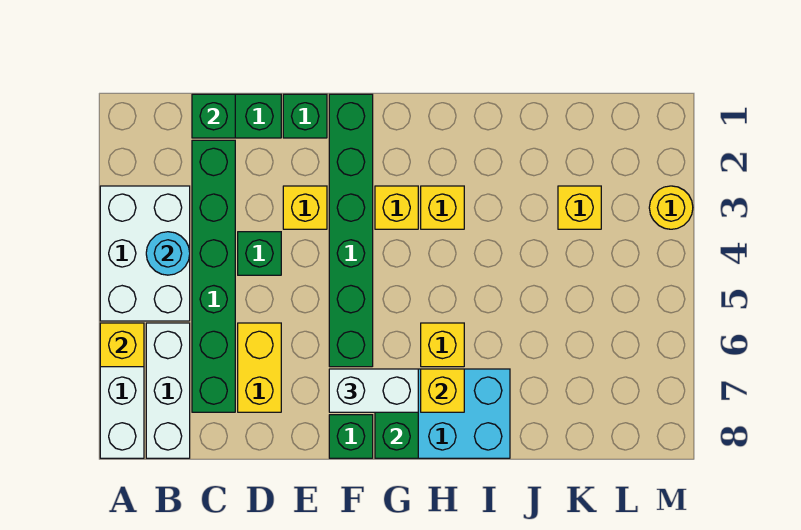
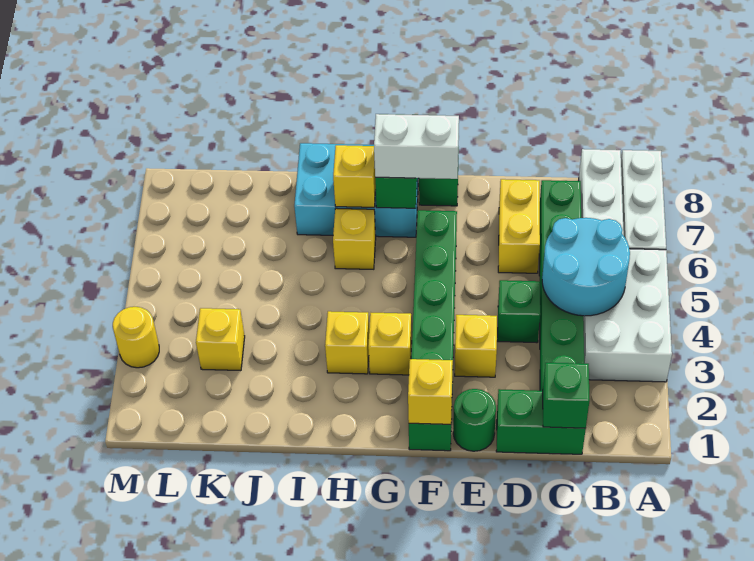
yellow brick A6 level 2 -> yellow brick F1 level 2
cyan round brick B4 level 2 -> cyan round brick B4:C5 level 2
green brick E1 level 1 -> green round brick E1 level 1

